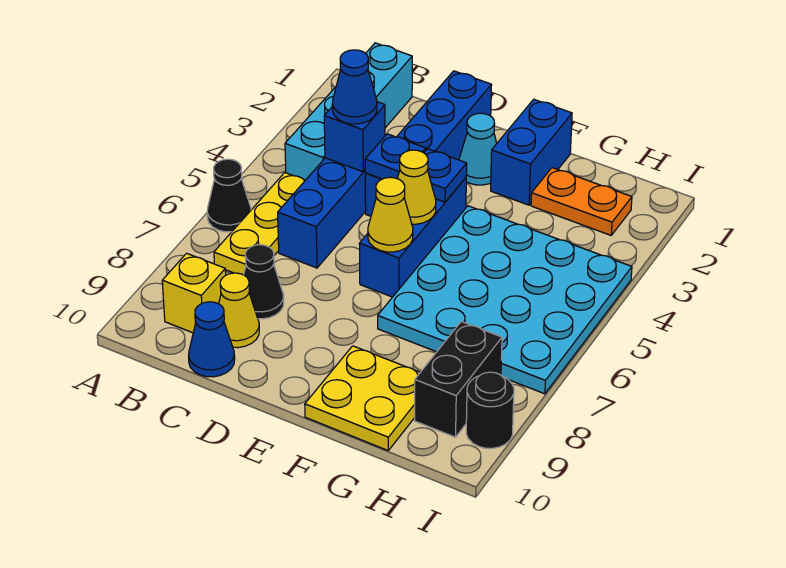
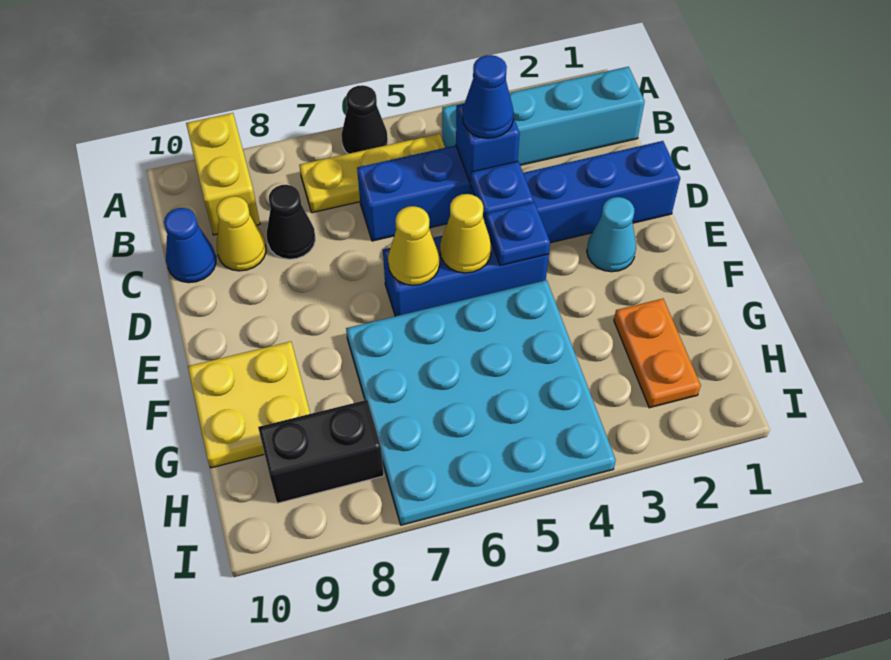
yellow brick B9 level 1 -> yellow brick A9:B9 level 1
blue brick F1:F2 level 1 -> none
black round brick I9 level 1 -> none

